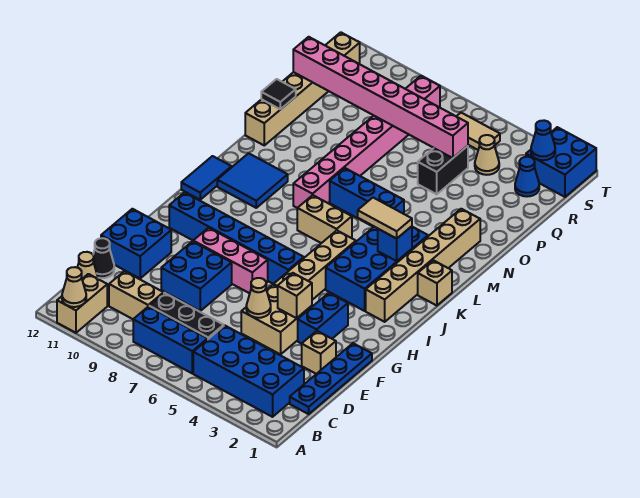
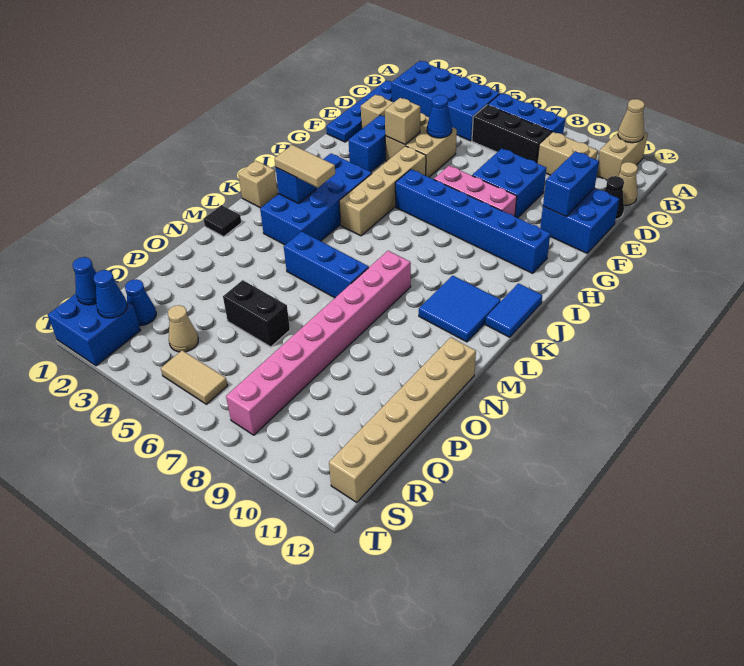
tan cone E5 level 2 -> blue cone E5 level 2
none -> blue brick E11:F11 level 2
tan brick I2:N2 level 1 -> none
tan brick K6:K7 level 1 -> none
black tile O12 level 2 -> black tile M1 level 1
black brick P5:Q5 level 1 -> black brick P5:P6 level 1
pink brick Q5:Q12 level 2 -> none
none -> blue cone S1 level 2

